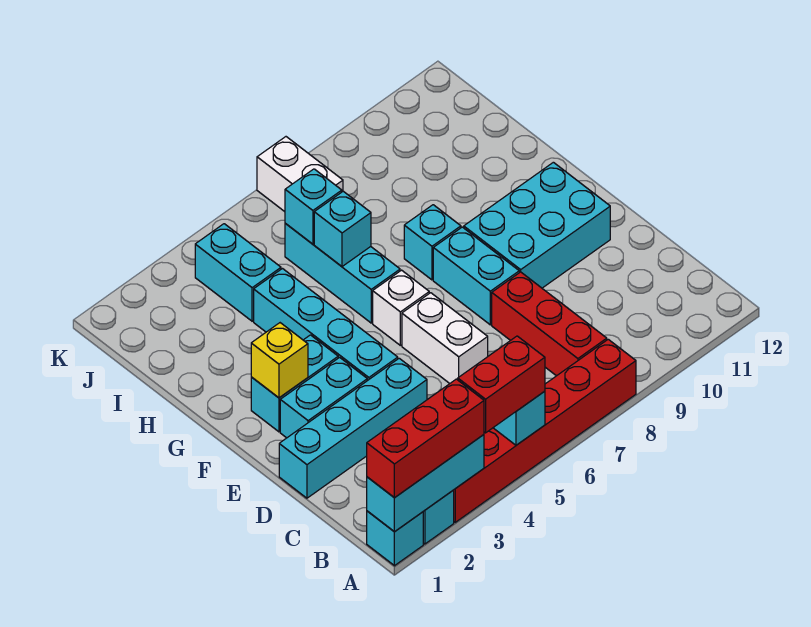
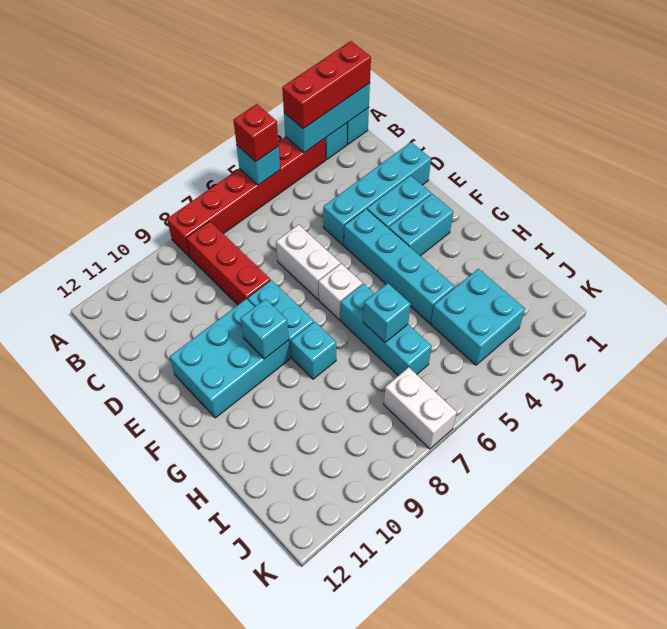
red brick A4:A5 level 3 -> red brick A5 level 3
yellow brick F2 level 2 -> none
cyan brick I4:J4 level 1 -> cyan brick I3:J4 level 1
cyan brick I6 level 2 -> cyan brick F9 level 2

